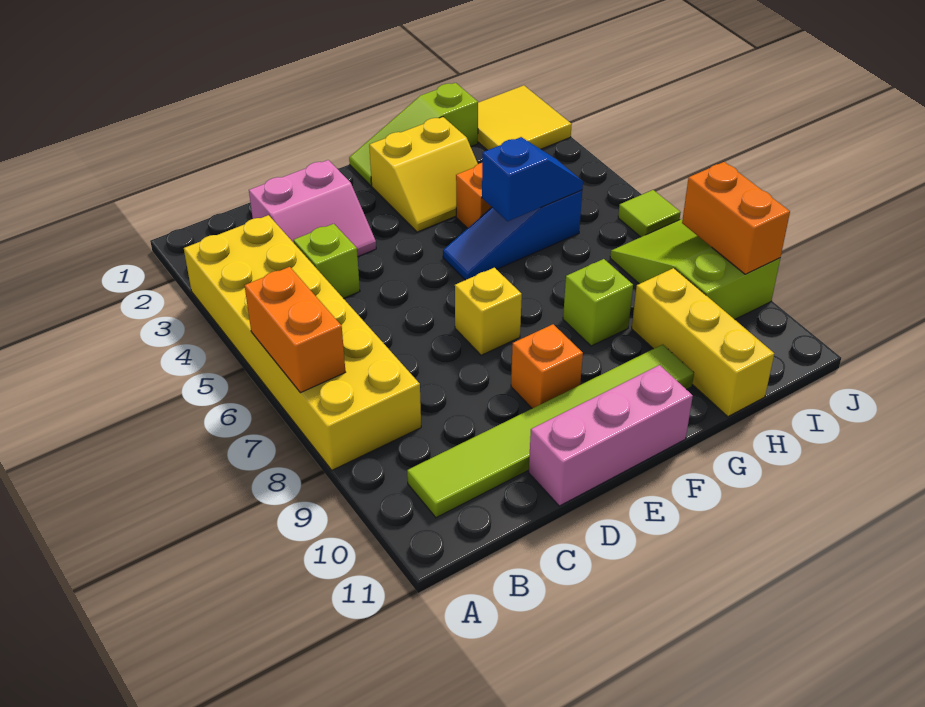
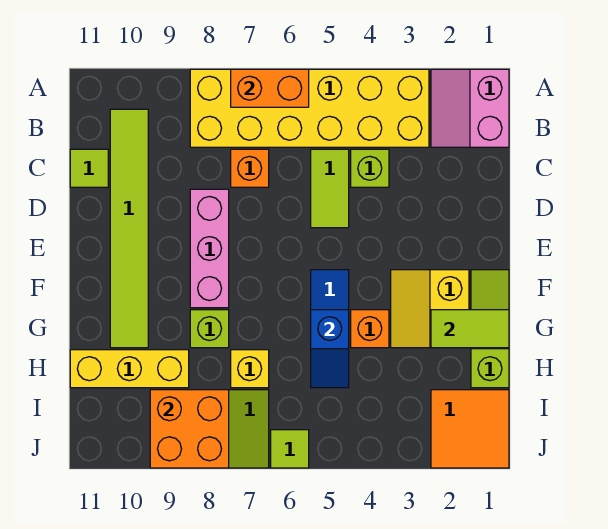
pink slope C2:D3 level 1 top 2 -> pink slope A1:B2 level 1 top 1
none -> lime tile C5:D5 level 1
none -> lime tile C11 level 1
pink brick D11:F11 level 1 -> pink brick D8:F8 level 1
yellow brick E7 level 1 -> yellow brick H7 level 1
orange brick E9 level 1 -> orange brick C7 level 1
none -> lime tile G1:G2 level 2
yellow tile I1:J2 level 1 -> orange tile I1:J2 level 1
orange brick J8:J9 level 2 -> orange brick I8:J9 level 2

